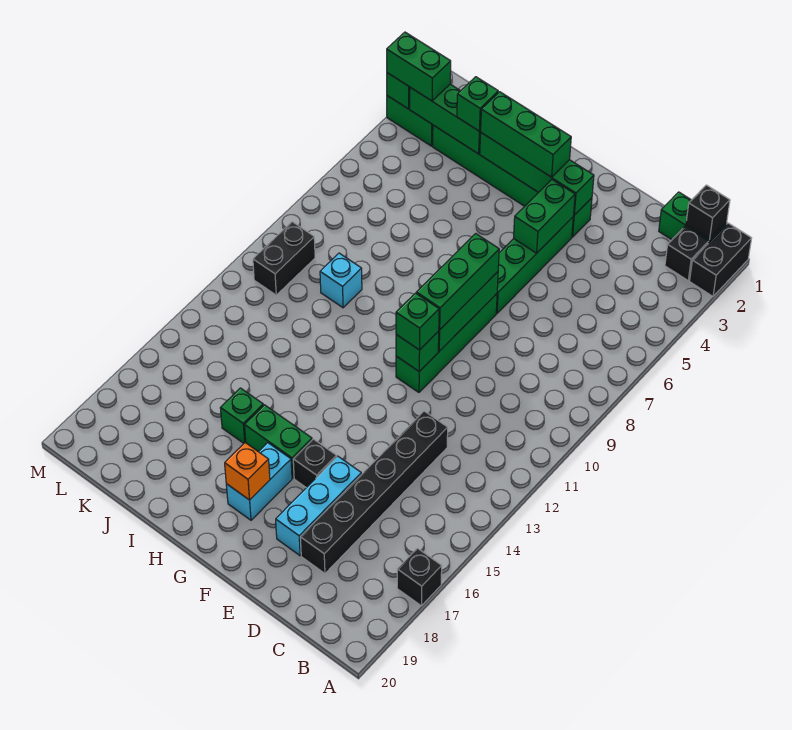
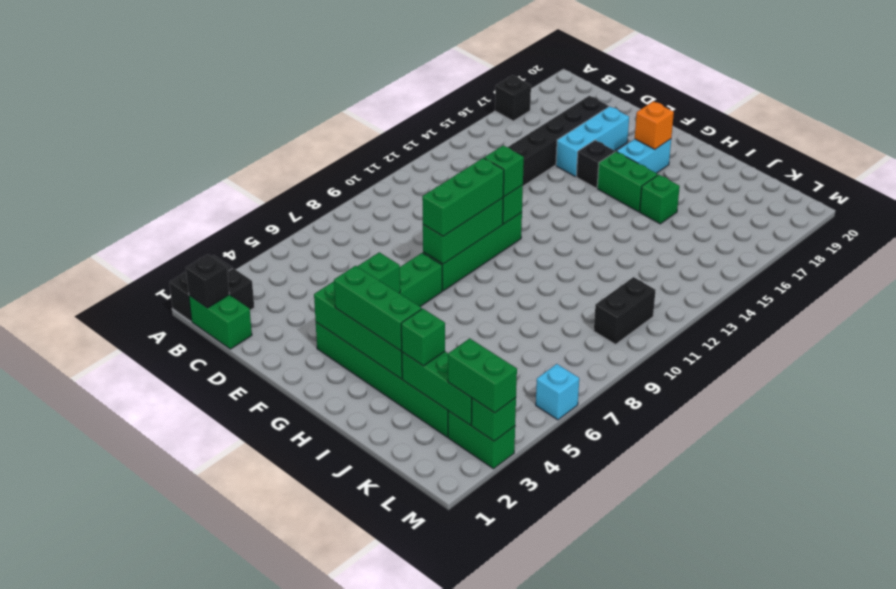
cyan brick J10 level 1 -> cyan brick M6 level 1

